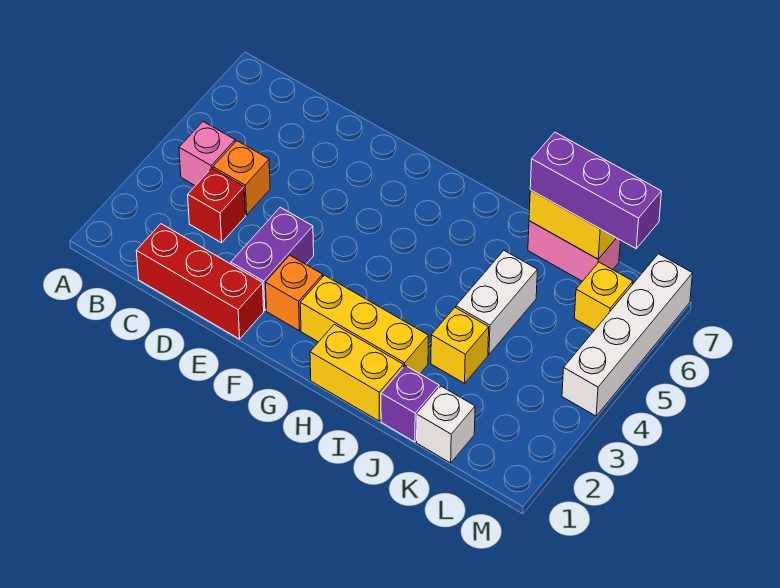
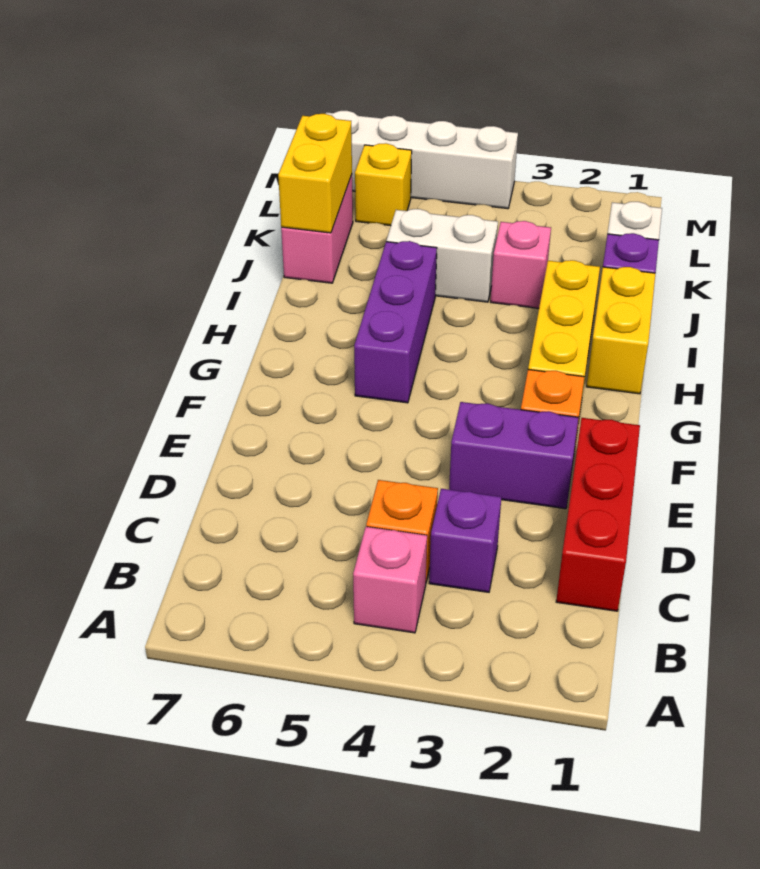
red brick C3 level 1 -> purple brick C3 level 1
yellow brick J3 level 1 -> pink brick J3 level 1
purple brick J7:L7 level 3 -> purple brick G5:I5 level 1

